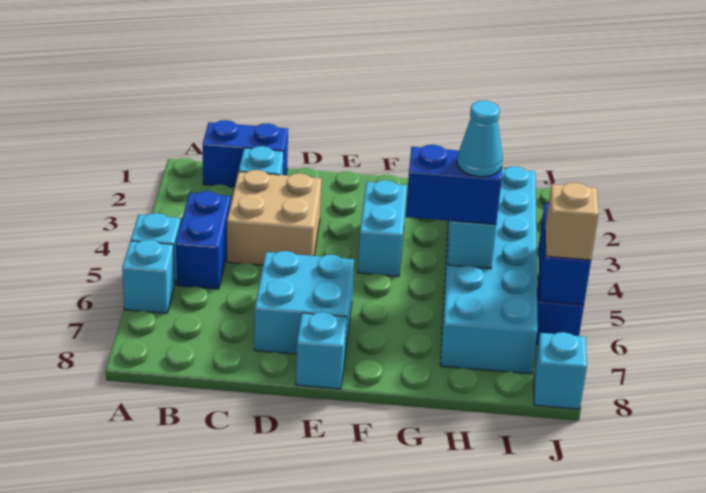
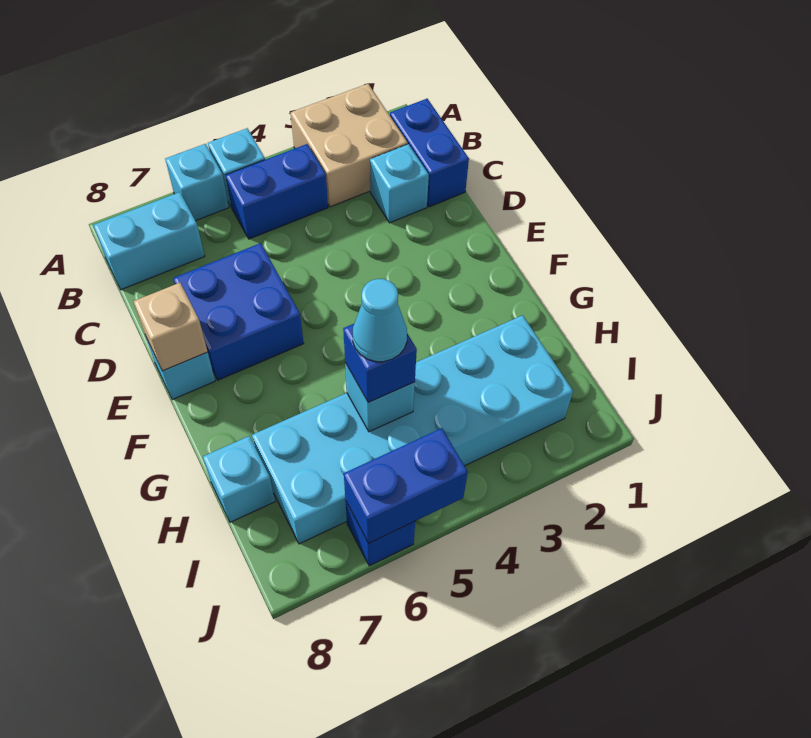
tan brick C3:D4 level 1 -> tan brick A2:B3 level 1
cyan brick D6:E7 level 1 -> blue brick D6:E7 level 1
cyan brick F3:F4 level 1 -> cyan brick B7:B8 level 1
blue brick G5:H5 level 3 -> blue brick H5 level 3
tan brick J6 level 3 -> tan brick E8 level 2
cyan brick J8 level 1 -> cyan brick H8 level 1

